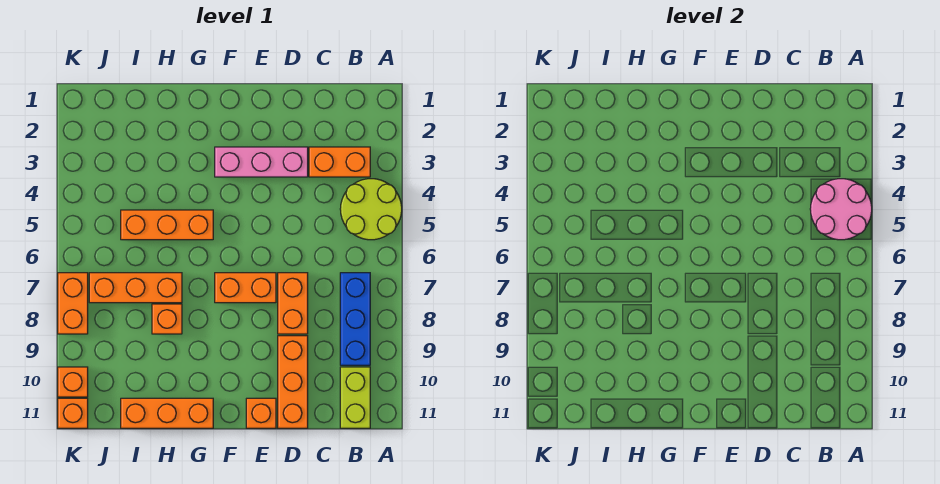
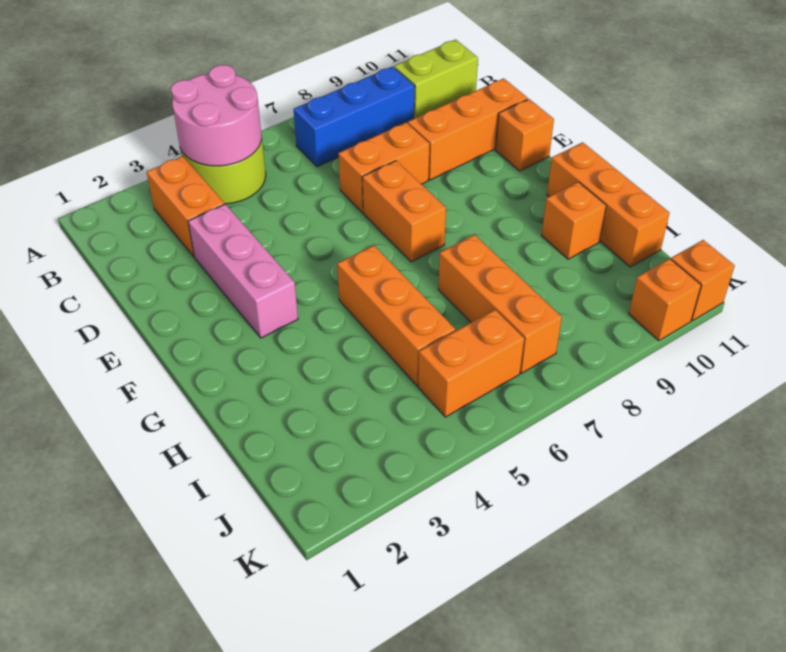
orange brick H8 level 1 -> orange brick H10 level 1
orange brick K7:K8 level 1 -> orange brick J5:J6 level 1

